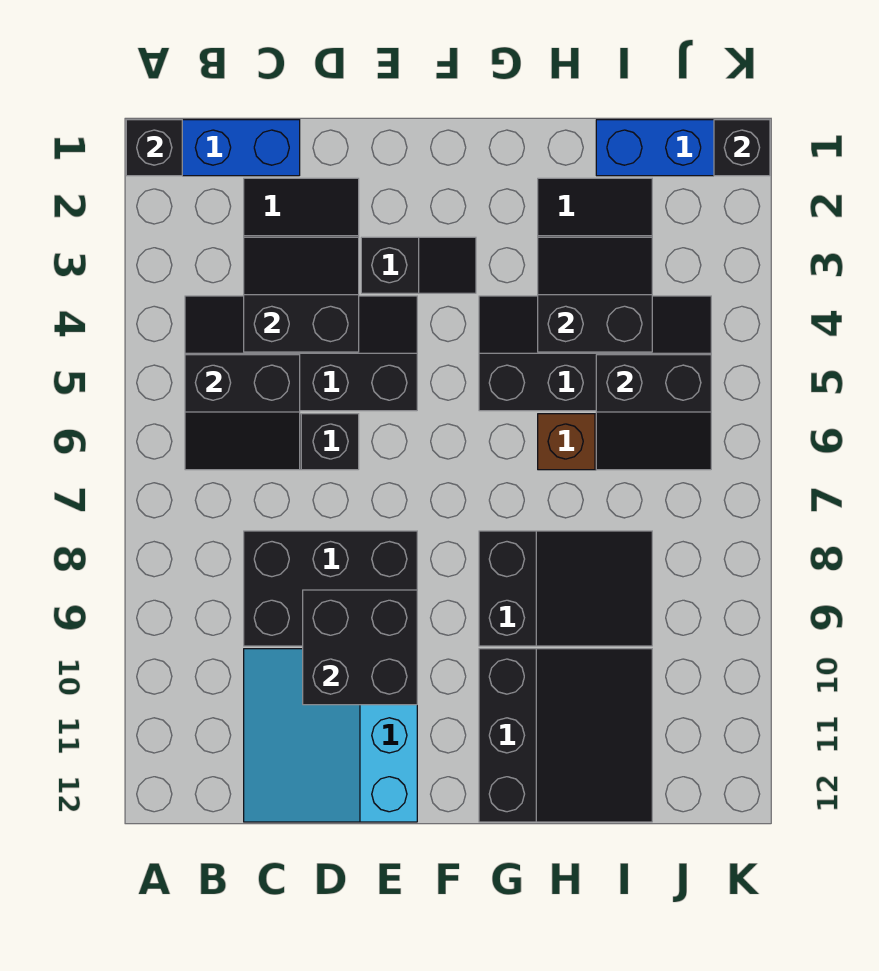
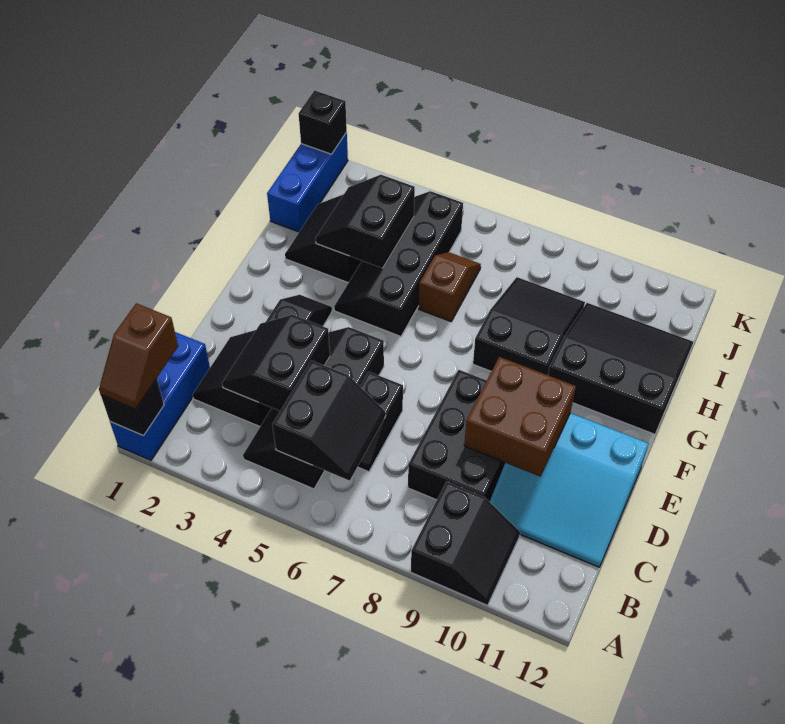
none -> brown slope A1:B1 level 3 top B
black brick D9:E10 level 2 -> brown brick D9:E10 level 2
black slope I5:J6 level 2 top 5 -> black slope A9:B10 level 1 top 9

